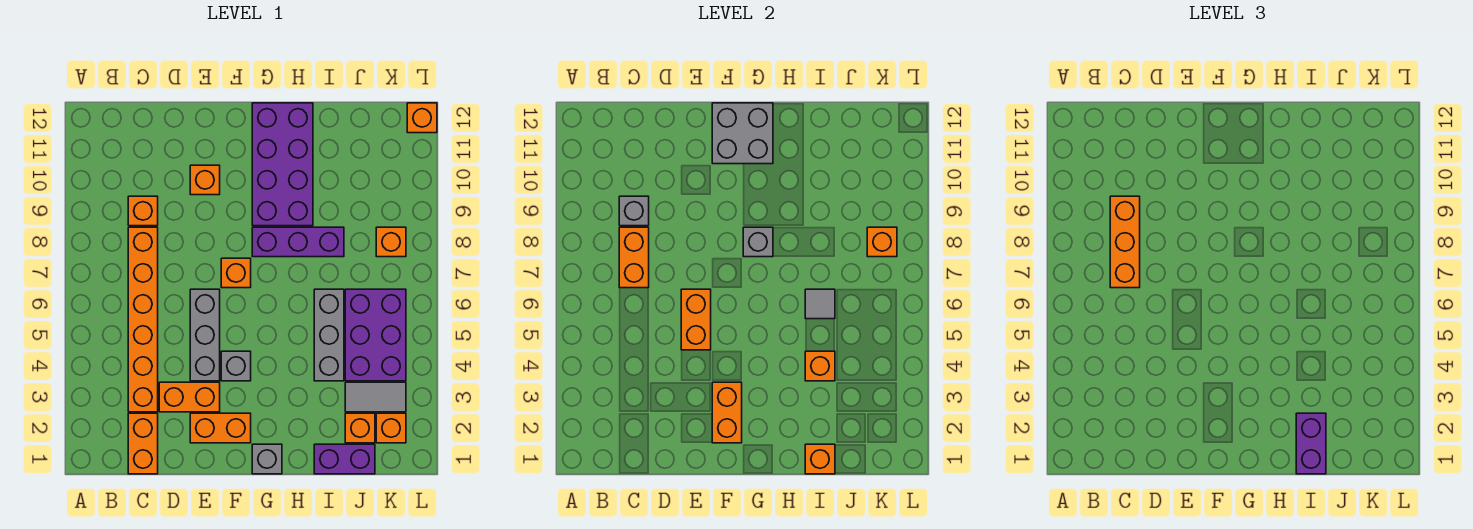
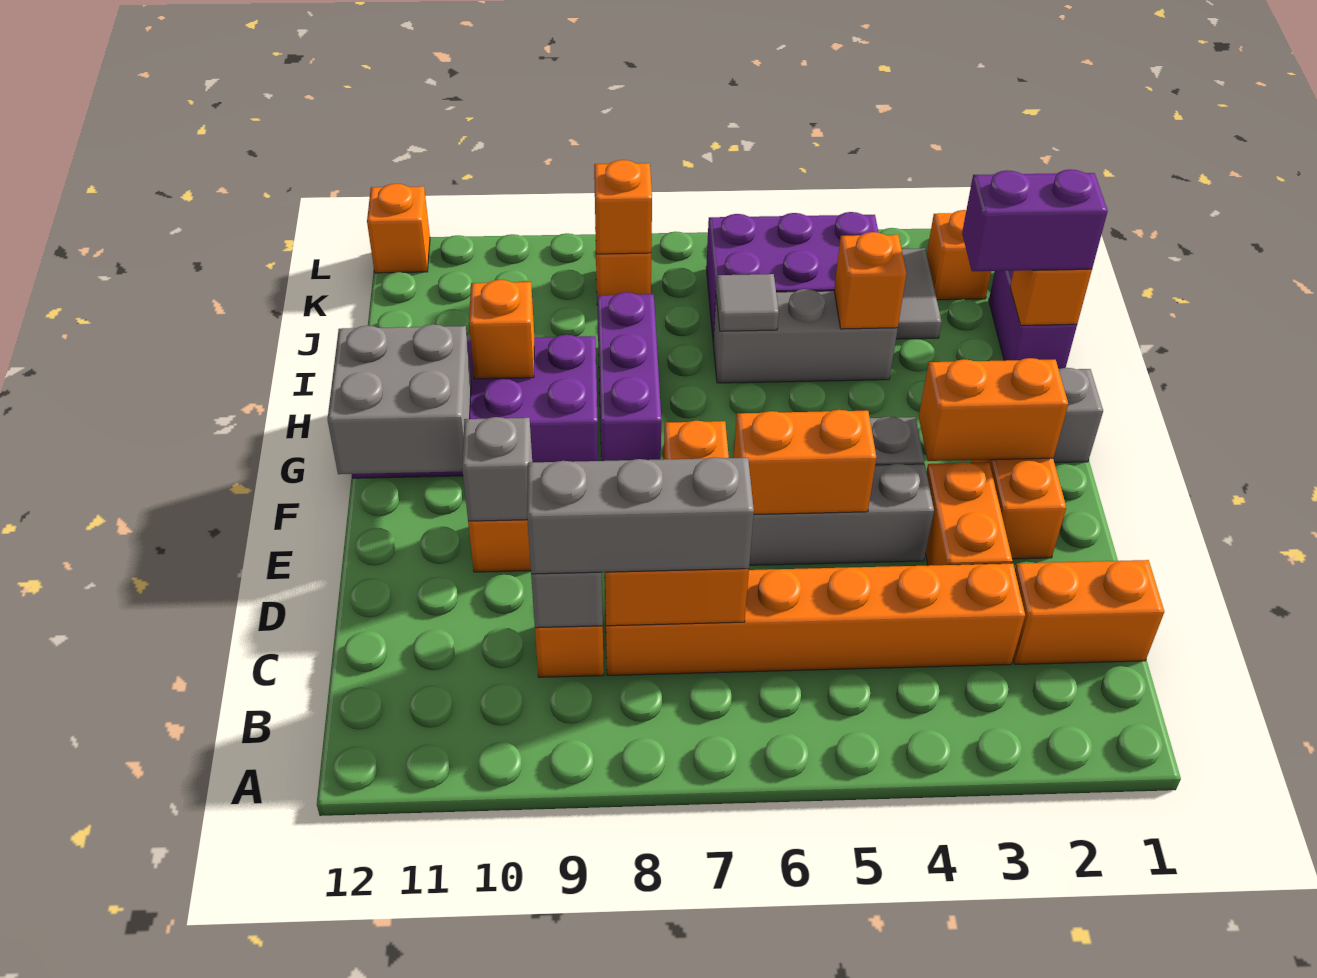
orange brick C7:C9 level 3 -> grey brick C7:C9 level 3
grey brick G8 level 2 -> grey brick E10 level 2
orange brick J2 level 1 -> orange brick H10 level 2

